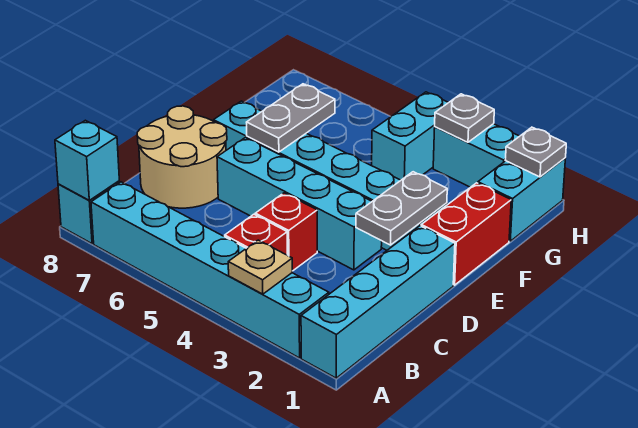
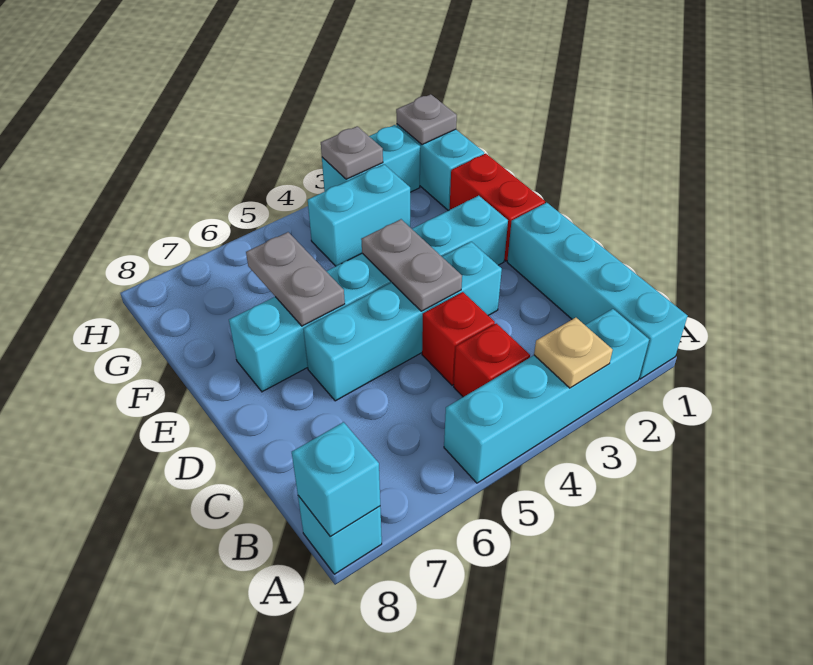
cyan brick A2:A7 level 1 -> cyan brick A2:A5 level 1
tan round brick C7:D8 level 1 -> none
grey plate D2:E2 level 2 -> grey plate D4:E4 level 2
cyan brick G4:H4 level 1 -> cyan brick G3:G4 level 1

